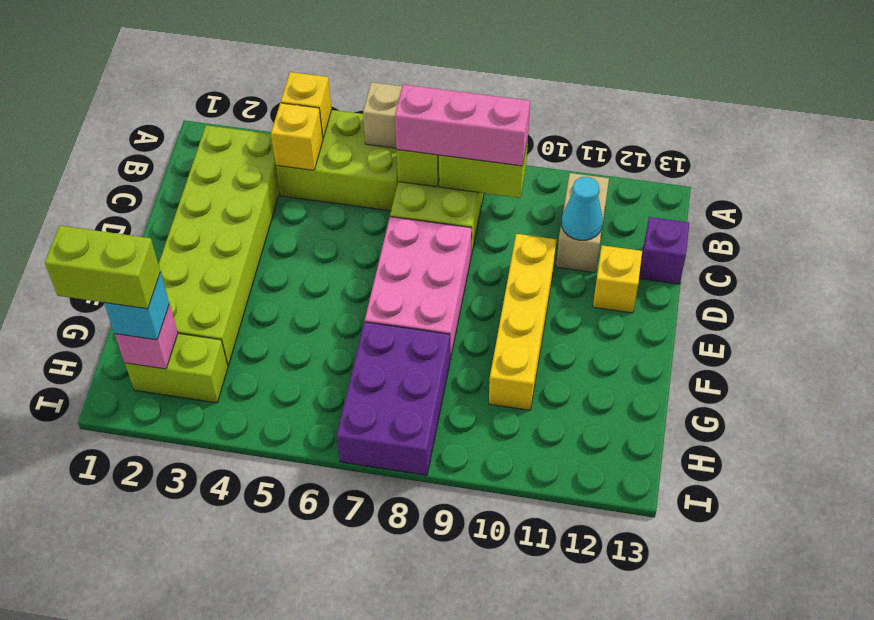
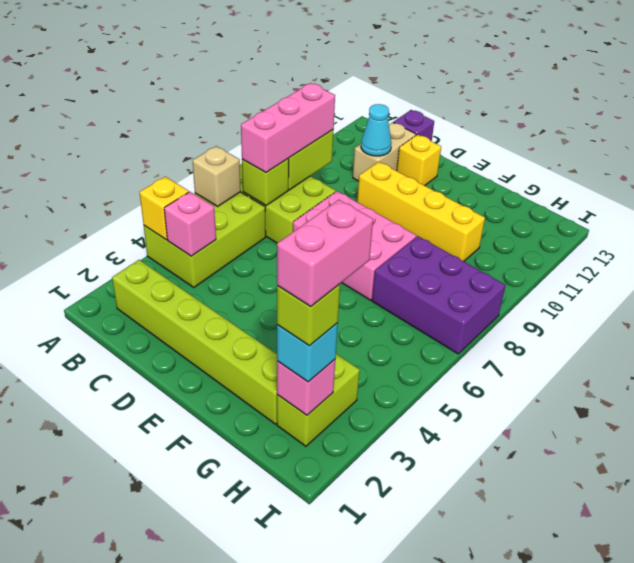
lime brick B2:G3 level 1 -> lime brick B2:G2 level 1
yellow brick B4 level 2 -> pink brick B4 level 2
tan brick B11:C11 level 1 -> tan brick C11:C12 level 1
lime brick H1:H2 level 4 -> lime brick H2 level 4
none -> pink brick H2:H3 level 5

